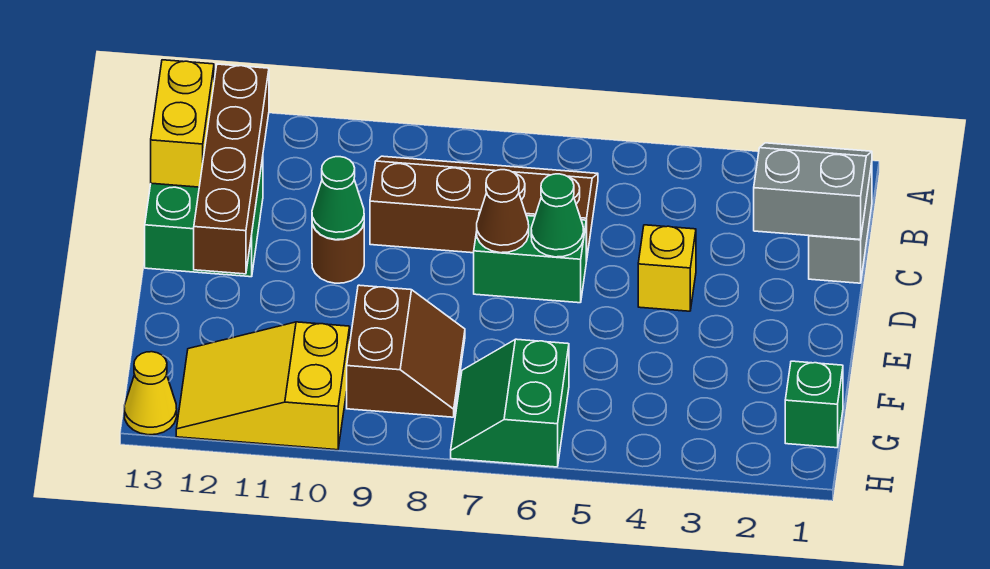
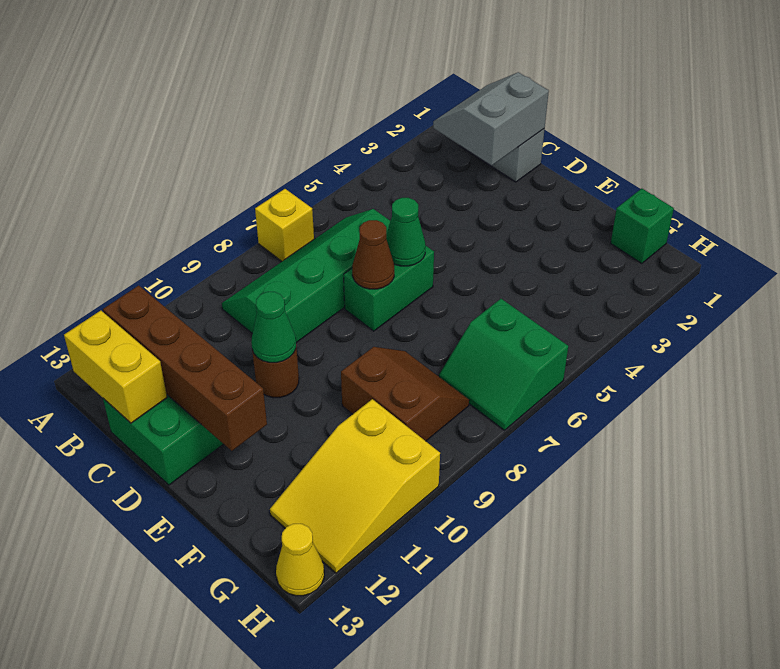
brown slope B6:C9 level 1 top C -> green slope B6:C9 level 1 top C
yellow brick D4 level 1 -> yellow brick A7 level 1

